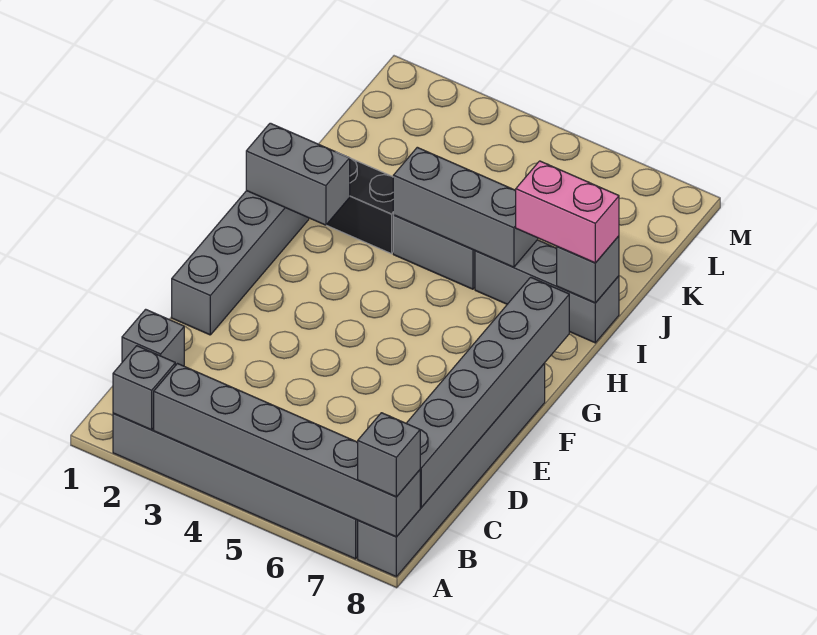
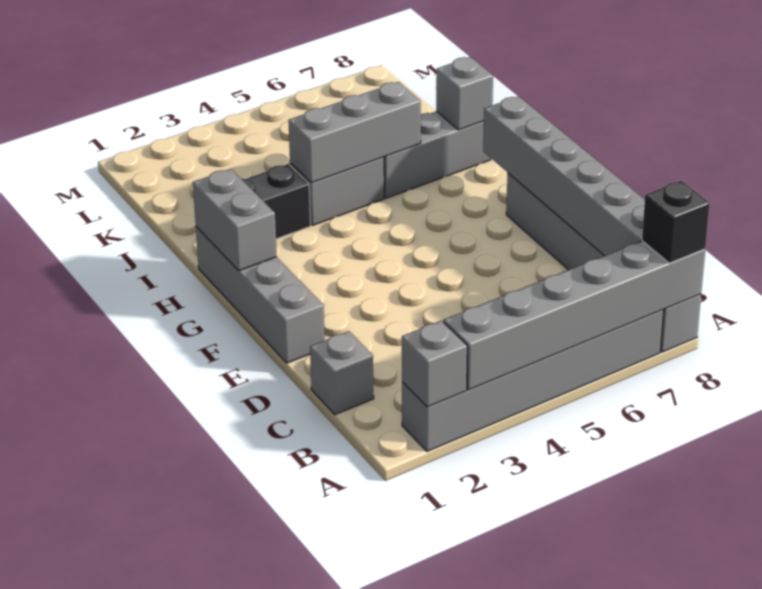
grey brick A8 level 3 -> black brick A8 level 3
grey brick H1:H2 level 2 -> grey brick G1:H1 level 2
pink brick I7:I8 level 3 -> none

